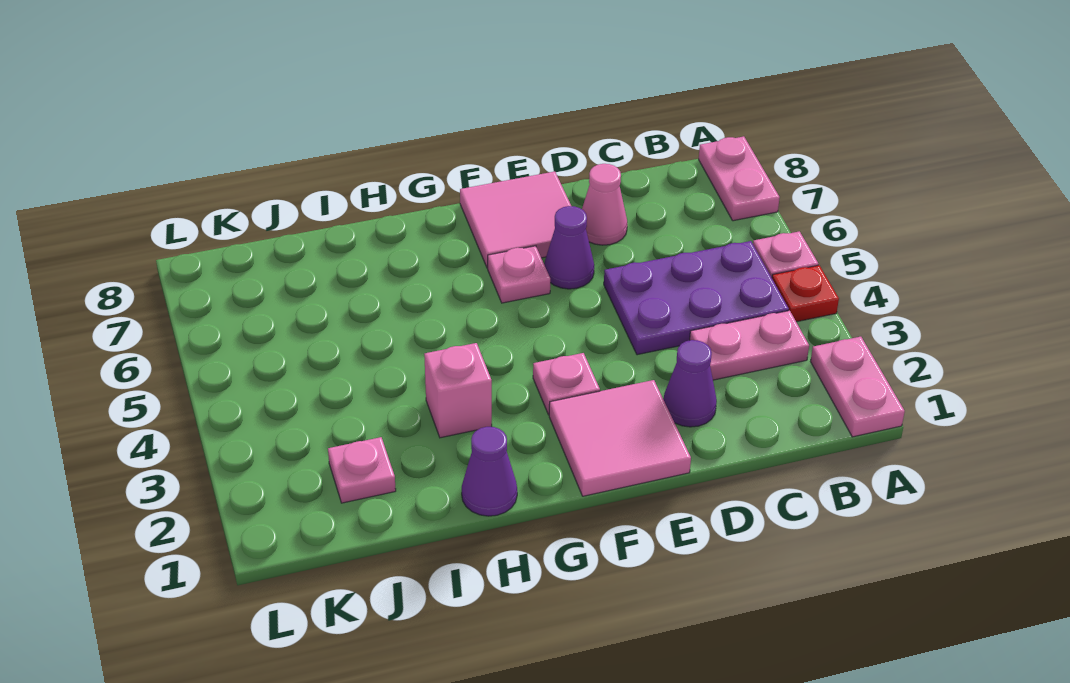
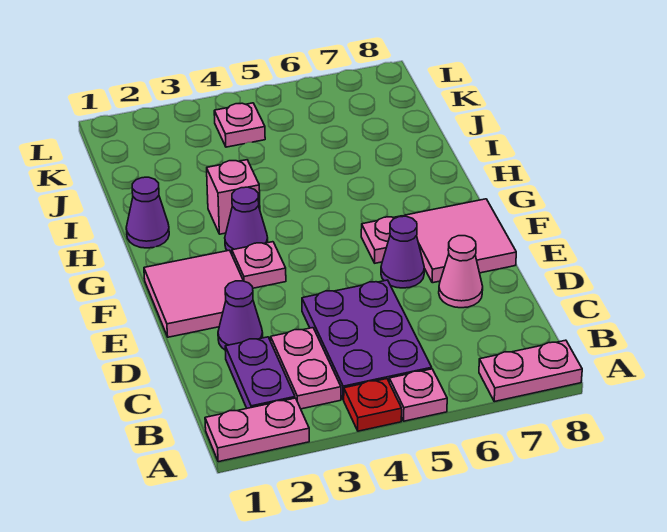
none -> purple plate B2:C2 level 1
none -> purple cone G3 level 1
pink plate J2 level 1 -> pink plate K4 level 1

